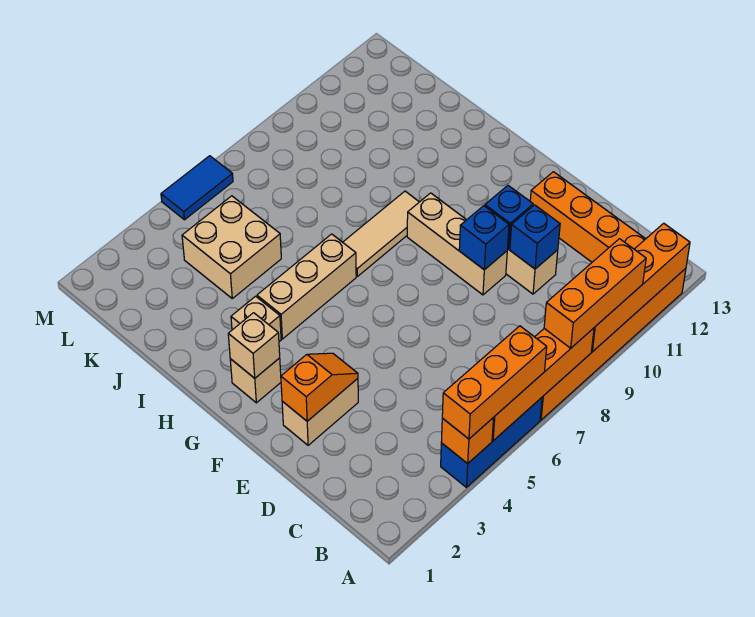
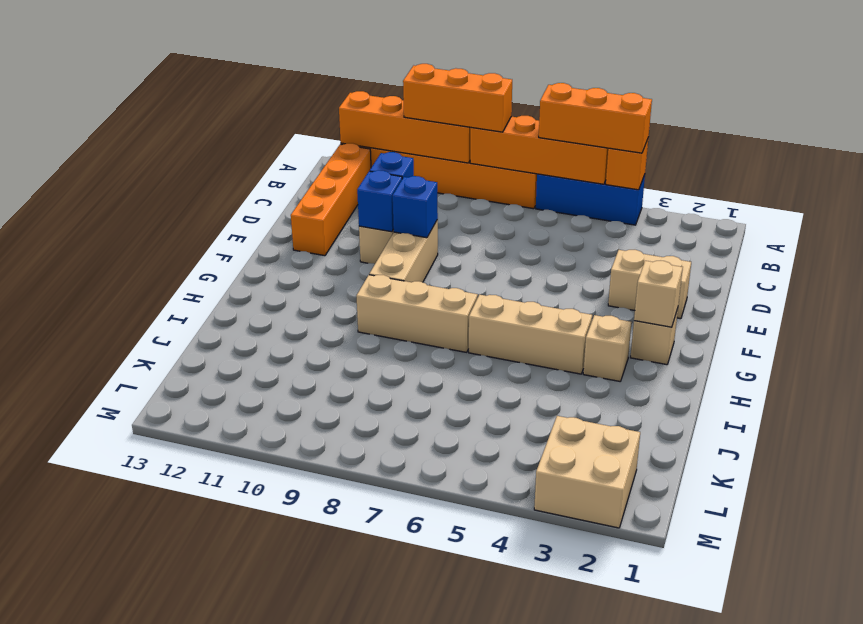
orange slope E2:E3 level 2 top 2 -> none
tan tile H7:H9 level 1 -> tan brick H7:H9 level 1
tan brick J4:K5 level 1 -> tan brick L2:M3 level 1
blue tile M5:M6 level 1 -> none

